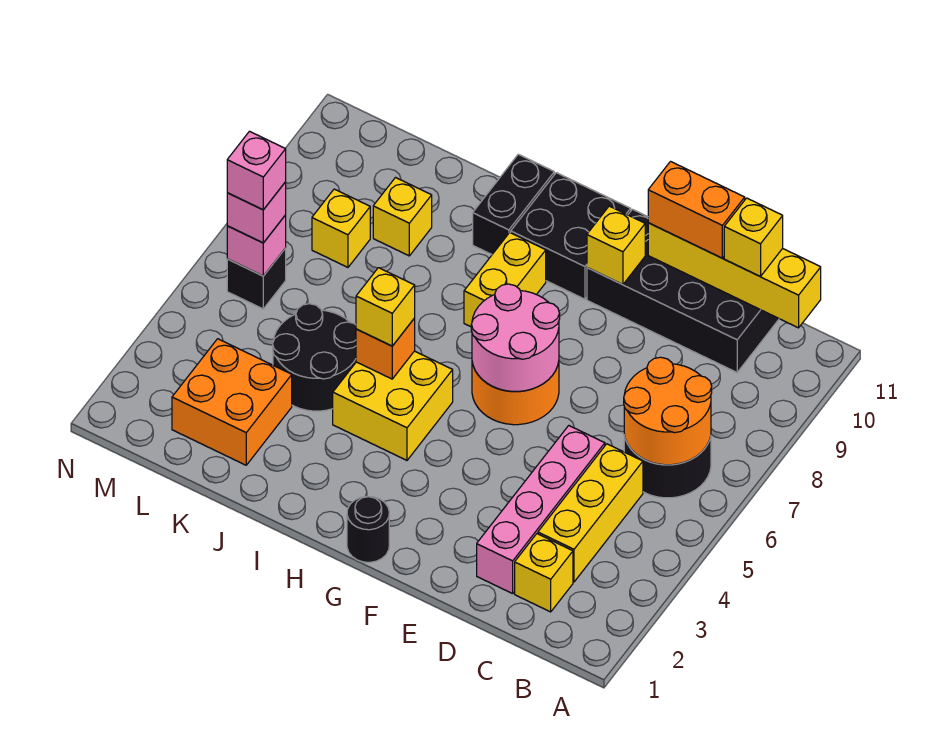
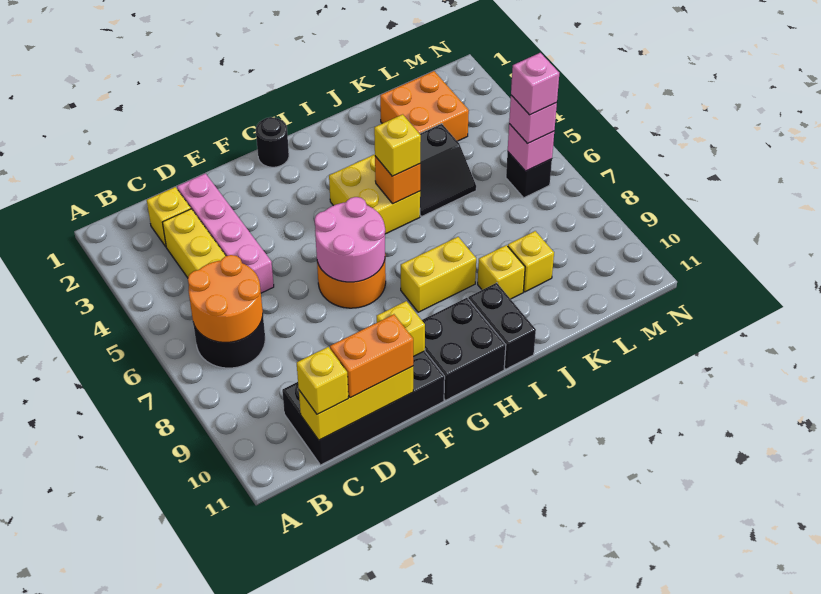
yellow brick B11:E11 level 2 -> yellow brick C11:E11 level 2
yellow brick H8:H9 level 1 -> yellow brick H8:I8 level 1
black round brick J4:K5 level 1 -> black slope J4:K5 level 1 top 4
yellow brick L8 level 1 -> yellow brick J9 level 1

